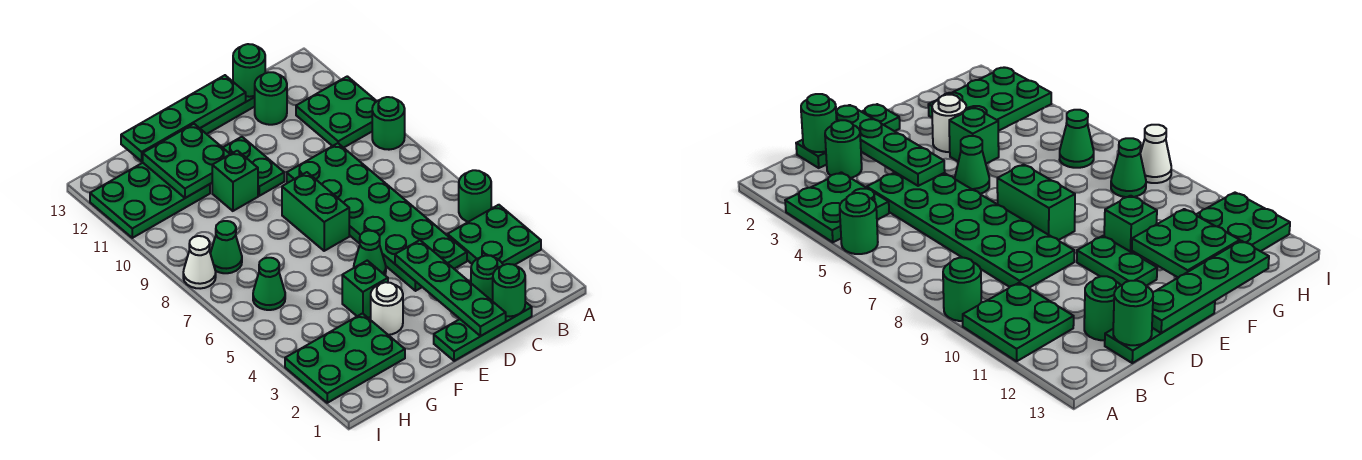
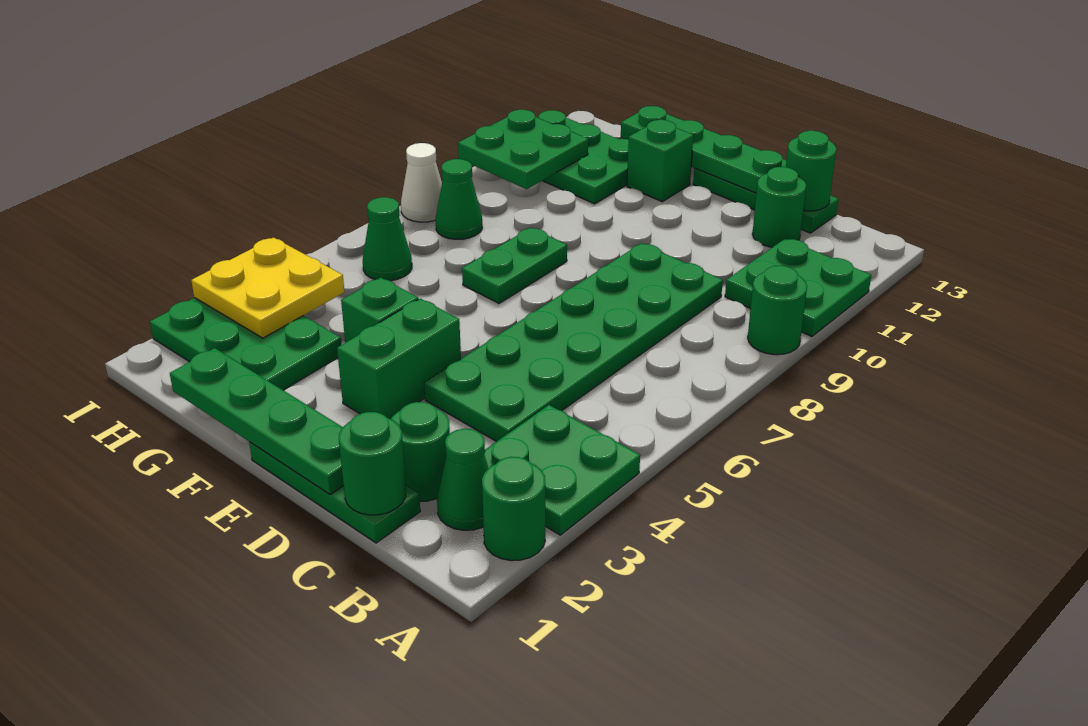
green round brick A5 level 1 -> green round brick A2 level 1
green plate D1:D4 level 2 -> green plate D1:G1 level 2
green cone E5 level 1 -> green cone B2 level 1
green brick E7:E8 level 1 -> green brick E3:E4 level 1
green plate E10:E11 level 1 -> green plate F7:F8 level 1
white round brick F3 level 1 -> none
green brick F10 level 1 -> green brick F12 level 1
green plate F11:G12 level 2 -> green plate H10:I11 level 2
none -> yellow plate H3:I4 level 2

